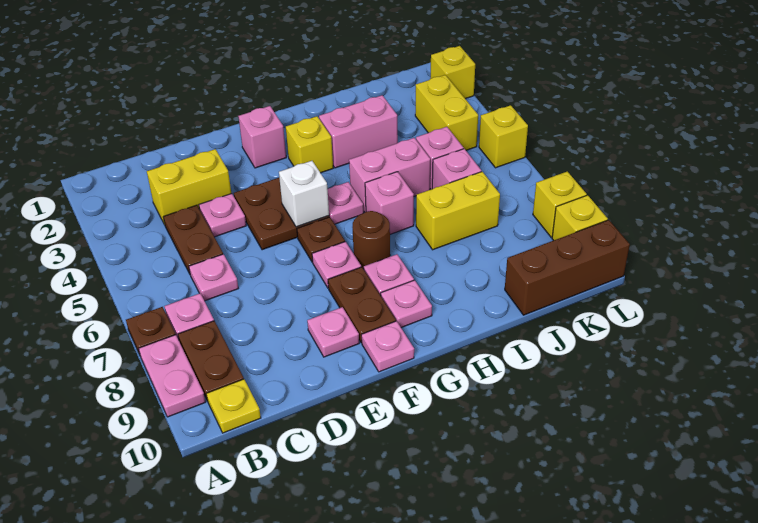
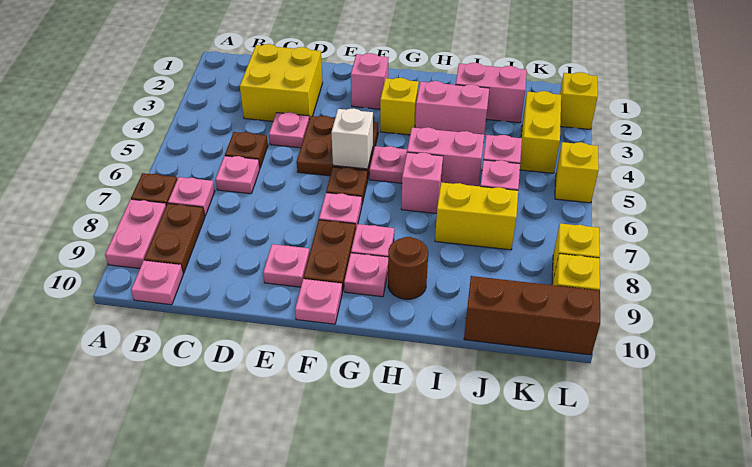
yellow plate B10 level 1 -> pink plate B10 level 1
yellow brick C3:D3 level 1 -> yellow brick C2:D3 level 1
brown plate C4:C5 level 1 -> brown plate C5 level 1
brown round brick G7 level 1 -> brown round brick H9 level 1
none -> pink brick I2:J2 level 1

